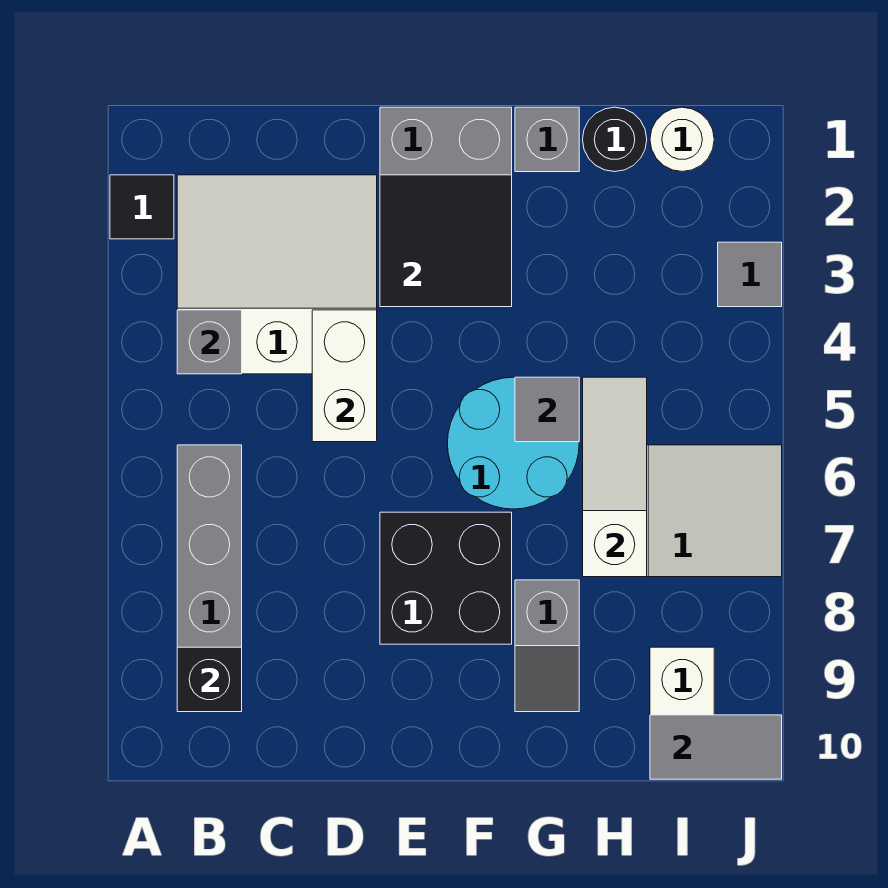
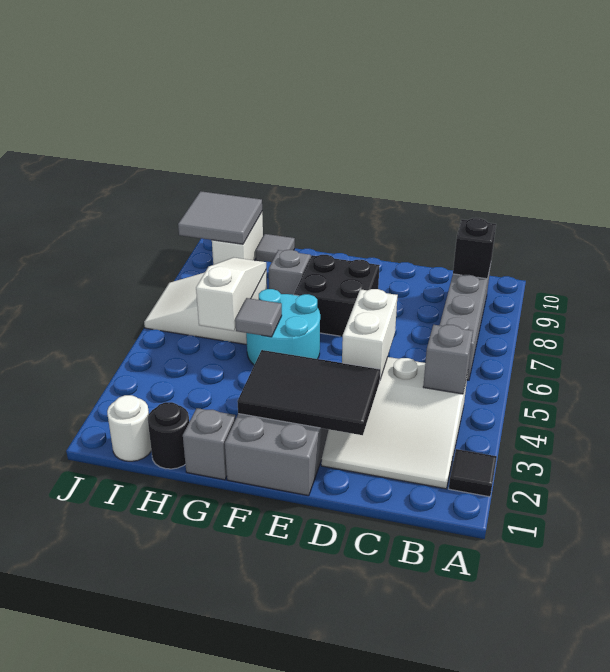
black tile E2:F3 level 2 -> black tile D2:F3 level 2
white slope H5:H7 level 2 top 7 -> white slope H5:H7 level 2 top 5
grey tile I10:J10 level 2 -> grey tile I9:J10 level 2
grey tile J3 level 1 -> grey tile H10 level 1

